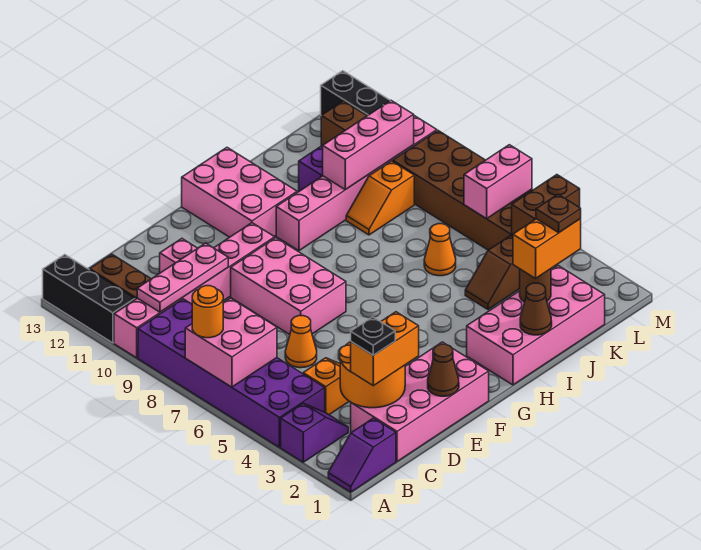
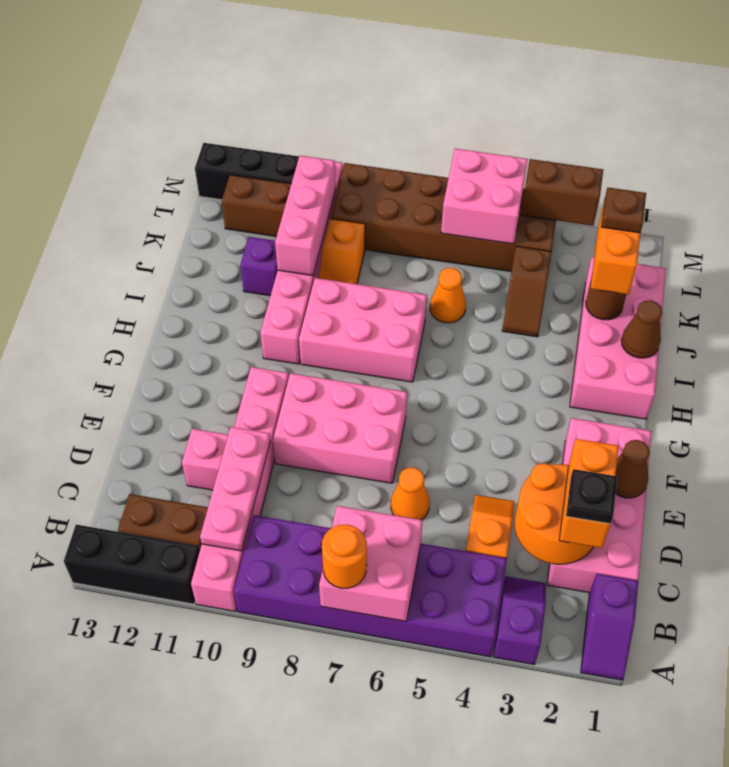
pink brick G11:H13 level 1 -> pink brick H7:I9 level 1
brown brick L4:M4 level 2 -> brown brick M3:M4 level 2
pink brick L6:M6 level 2 -> pink brick L5:M6 level 2

